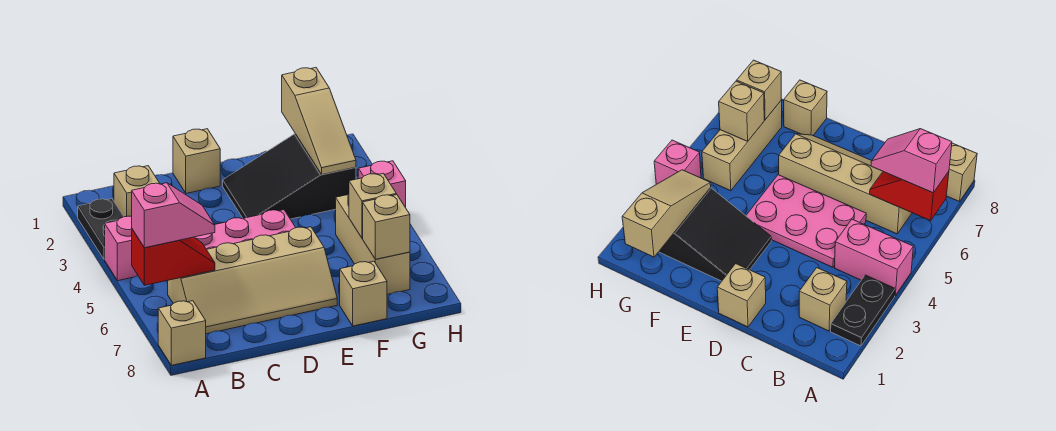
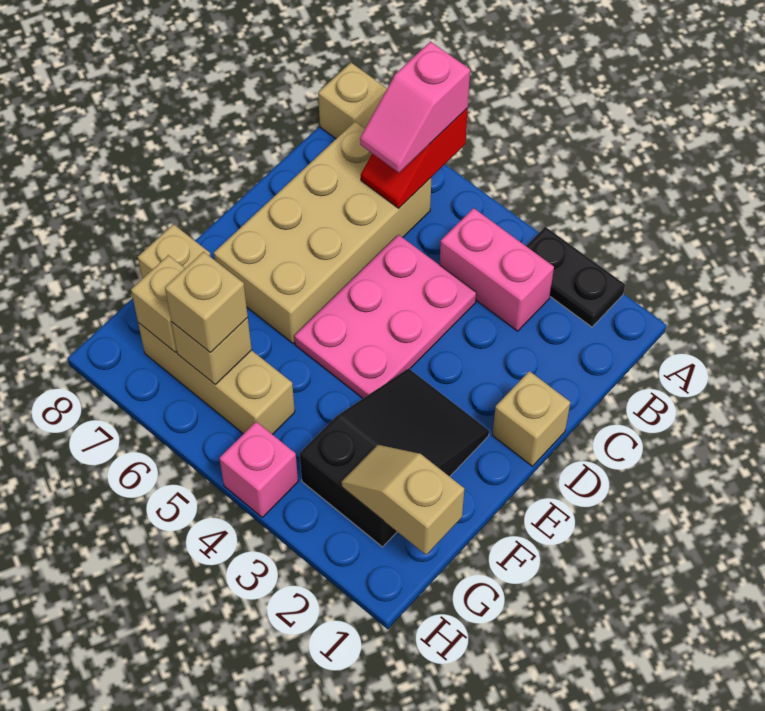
pink brick A4:B4 level 1 -> pink brick B3:B4 level 1
tan brick B2 level 1 -> tan brick G6 level 3
tan slope B6:E7 level 1 top 6 -> tan brick B6:E7 level 1
tan slope G1:G3 level 2 top 1 -> tan slope G1:G2 level 2 top 1

